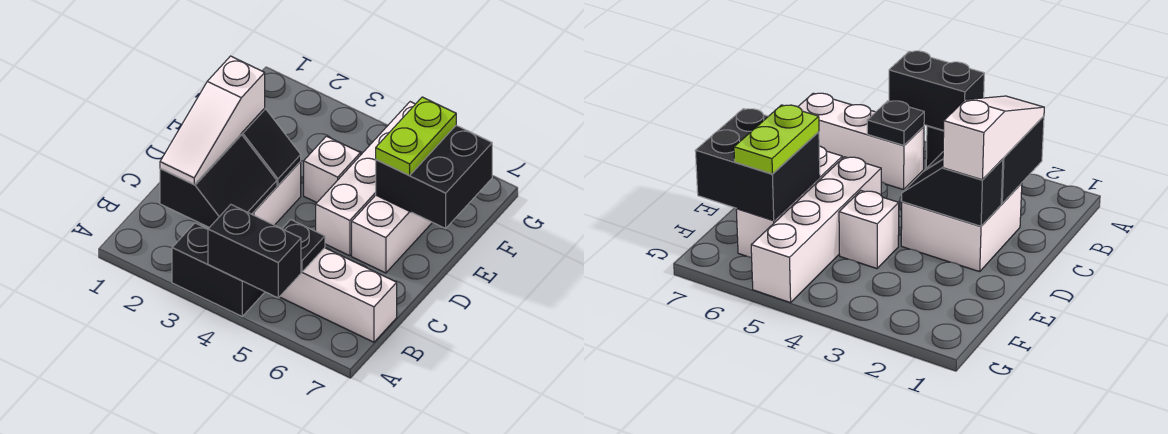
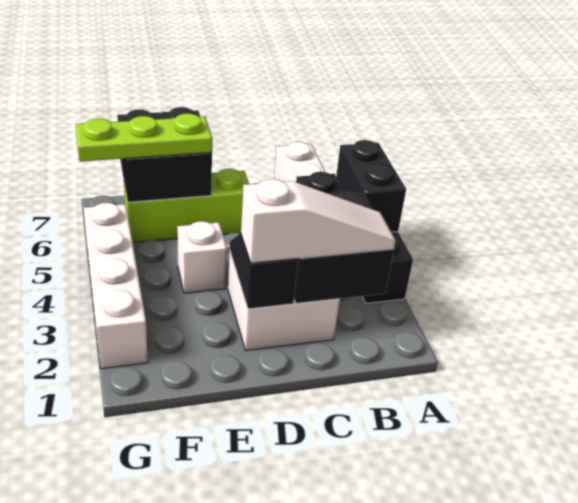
black slope B2:C3 level 2 top 2 -> black brick B2:C3 level 2
white brick D5:G5 level 1 -> white brick G2:G5 level 1
white brick D6:F6 level 1 -> lime brick D6:F6 level 1
lime plate E6:F6 level 3 -> lime plate E6:G6 level 3

